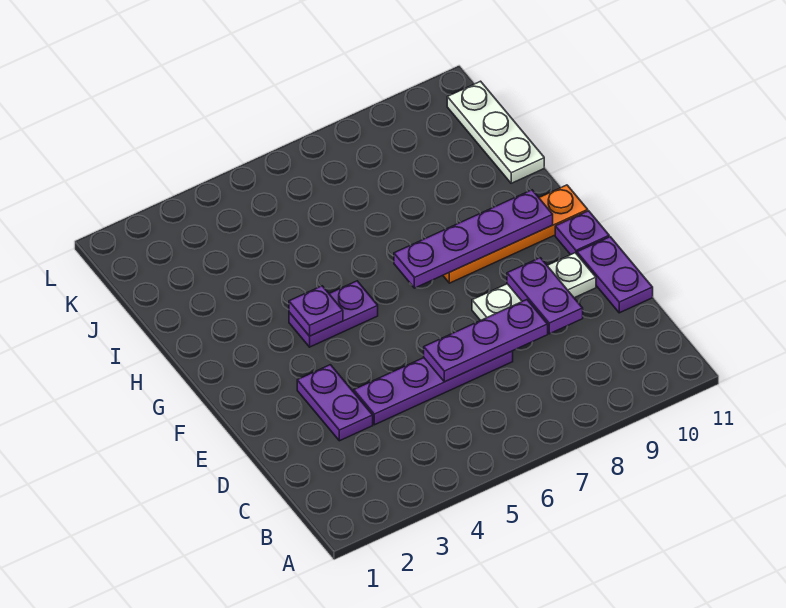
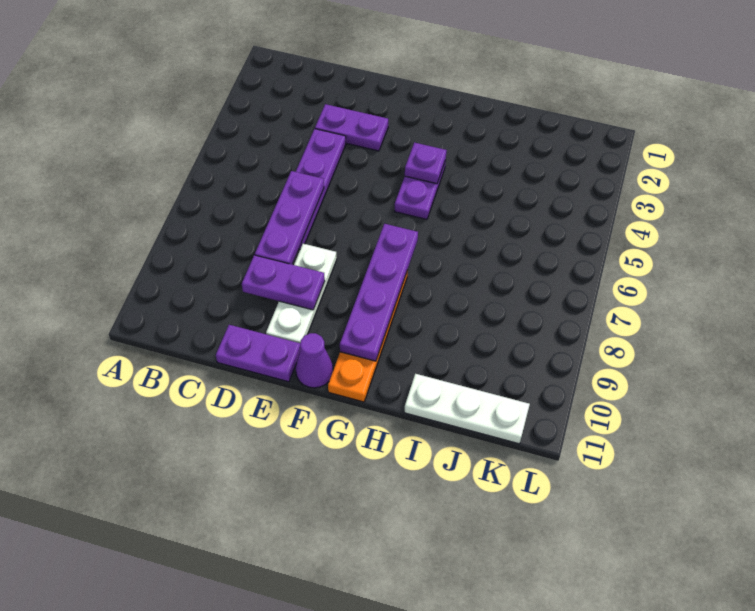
purple plate F11 level 1 -> purple cone F11 level 1

